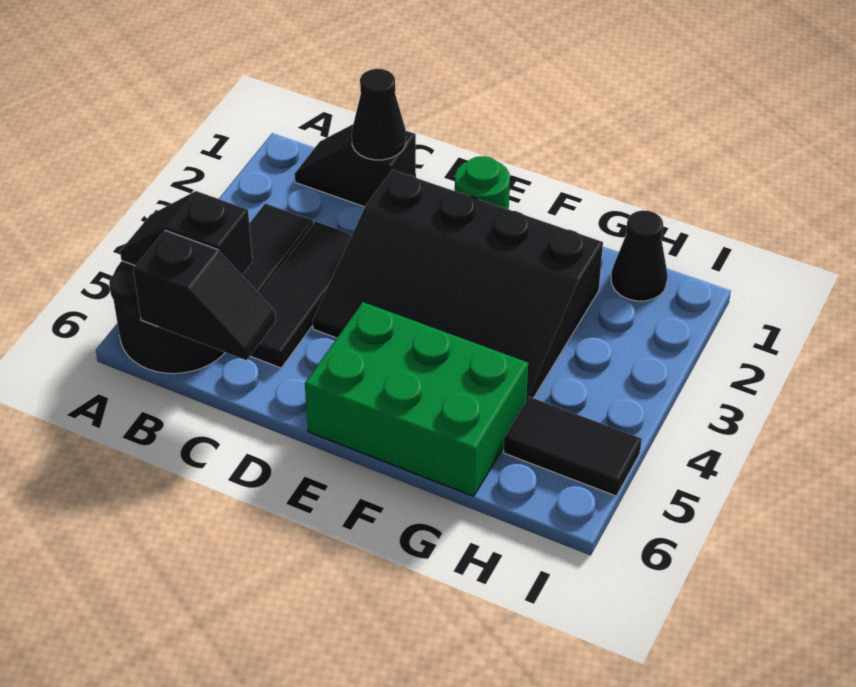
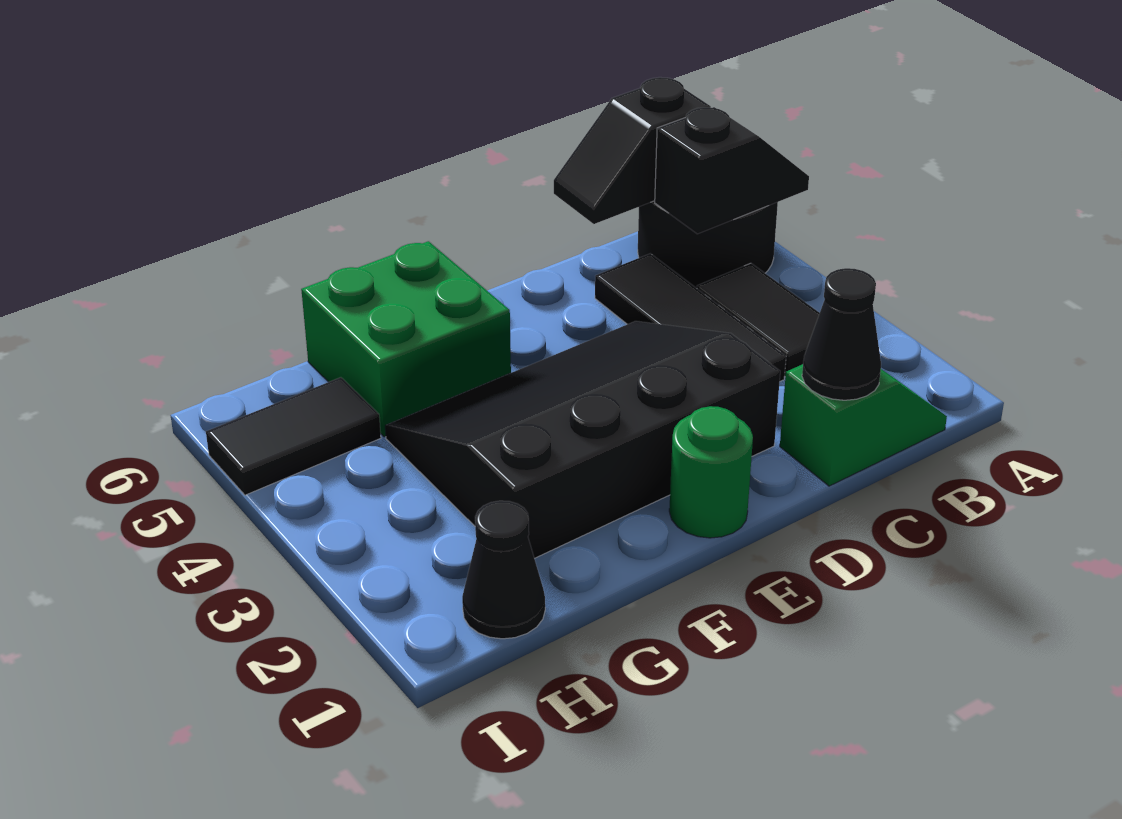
black slope B1:C1 level 1 top C -> green slope B1:C1 level 1 top C
green brick E5:G6 level 1 -> green brick F5:G6 level 1

